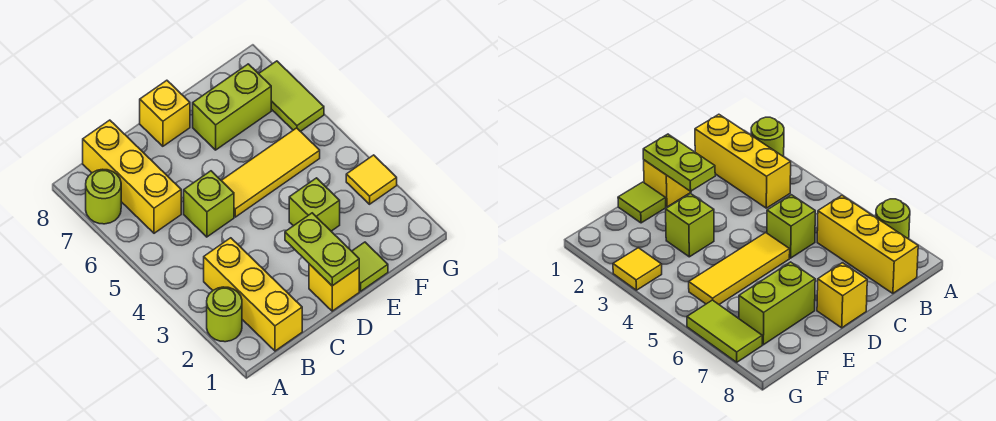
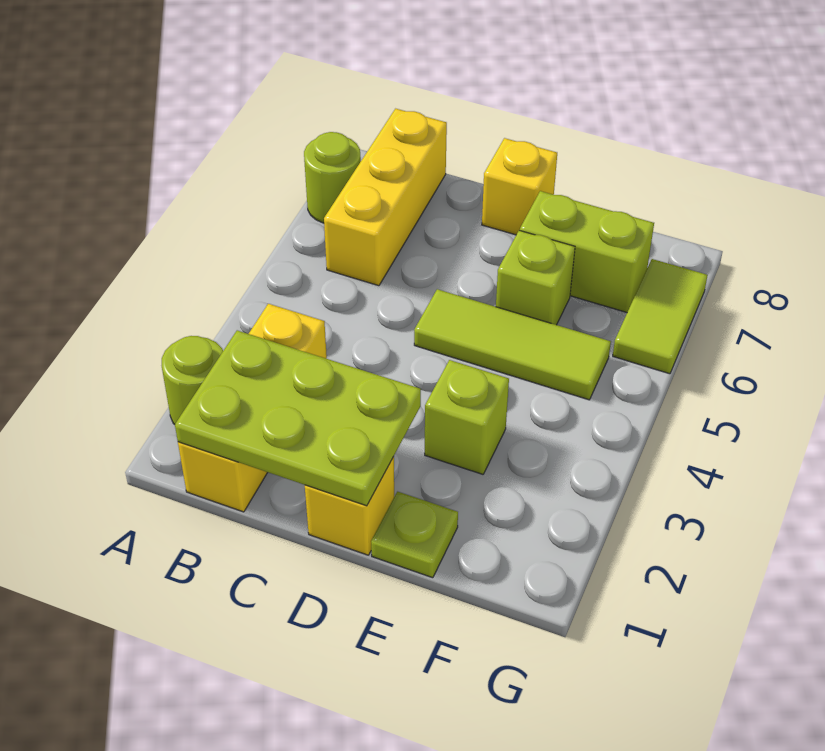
lime brick C5 level 1 -> lime brick E6 level 1
lime plate D1:D2 level 2 -> lime plate B1:D2 level 2
yellow tile D5:F5 level 1 -> lime tile D5:F5 level 1
lime tile E1 level 1 -> lime plate E1 level 1
yellow tile G3 level 1 -> none

